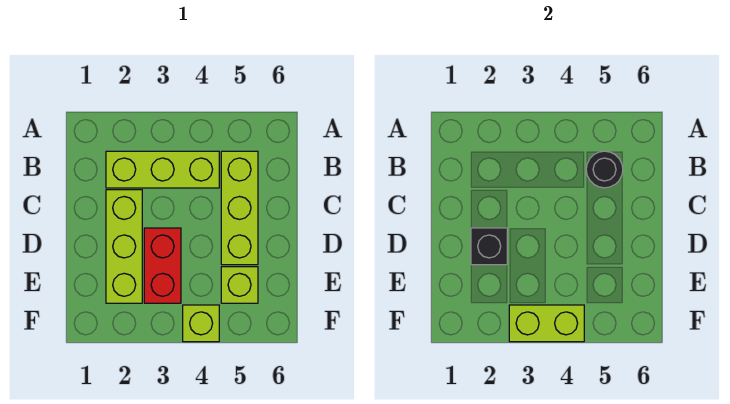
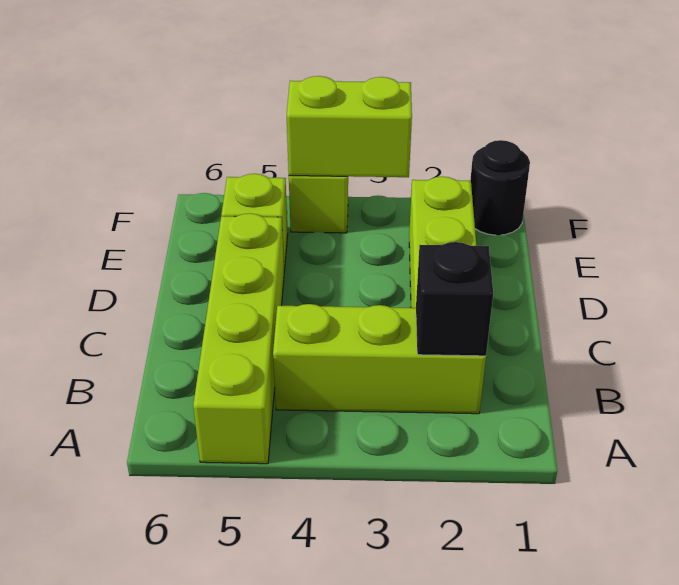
lime brick B5:D5 level 1 -> lime brick A5:D5 level 1
black round brick B5 level 2 -> black round brick F1 level 1
black brick D2 level 2 -> black brick B2 level 2
red brick D3:E3 level 1 -> none

